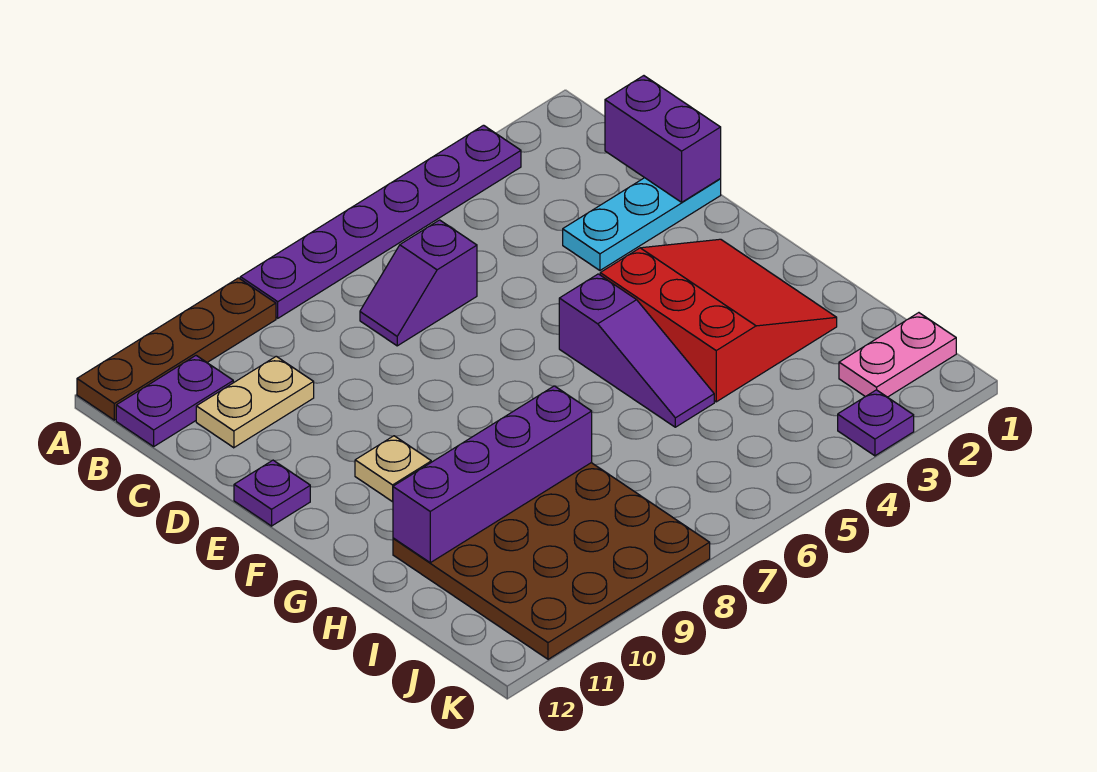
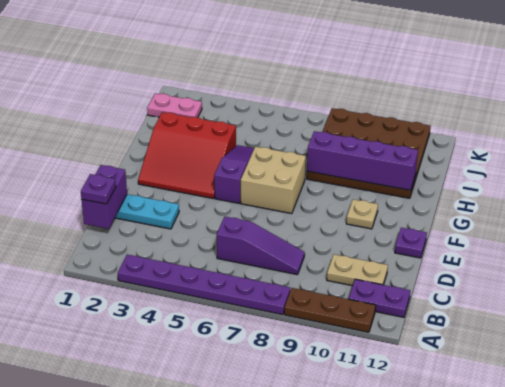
brown plate A9:A12 level 1 -> brown plate A9:A11 level 1
purple slope C6:C7 level 1 top 6 -> purple slope C6:C8 level 1 top 6
red slope F2:H4 level 1 top 4 -> red slope F2:H4 level 1 top H
none -> tan brick F6:G7 level 1
purple plate K3 level 1 -> purple plate C1 level 3

